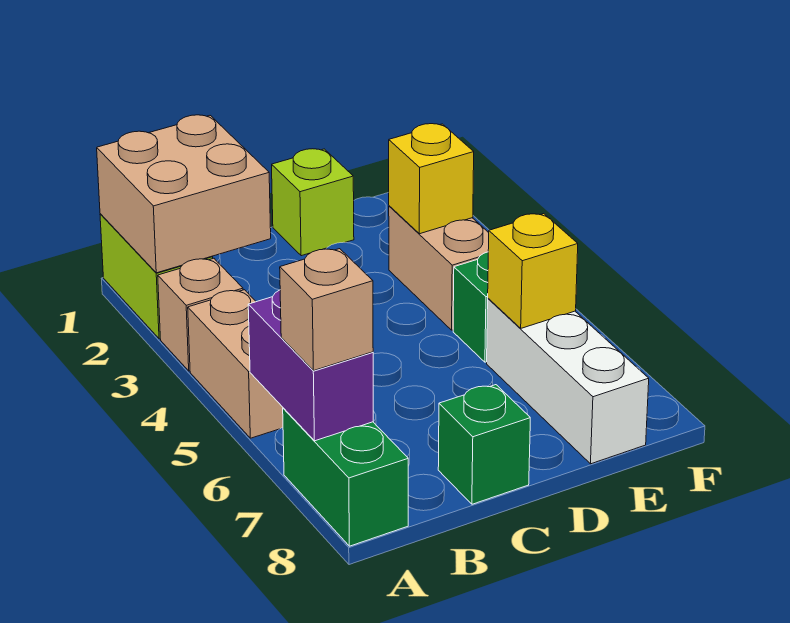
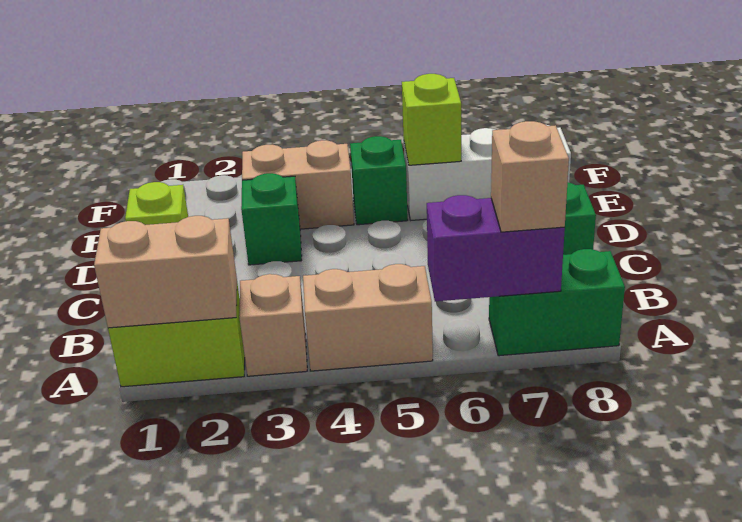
tan brick A1:B2 level 2 -> tan brick A1:A2 level 2
none -> green brick D3 level 1
yellow brick E3 level 2 -> none
yellow brick E6 level 2 -> lime brick E6 level 2

